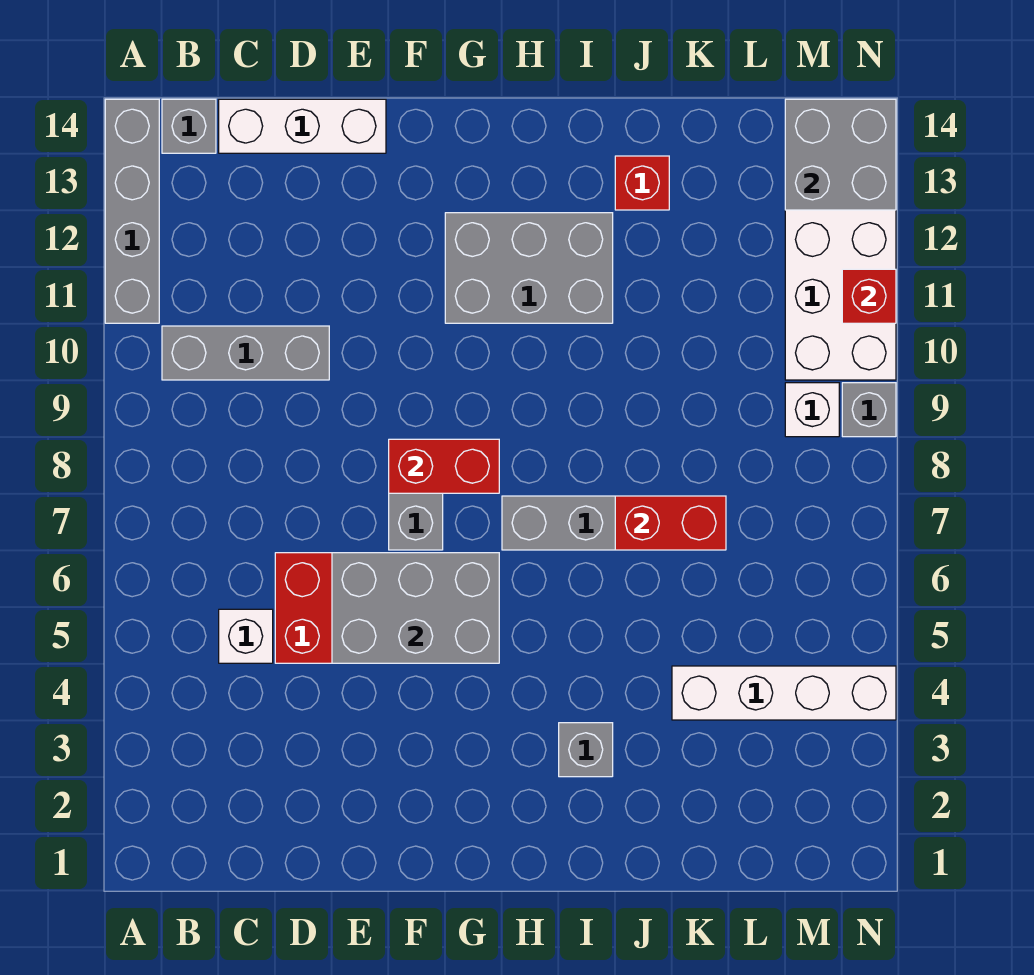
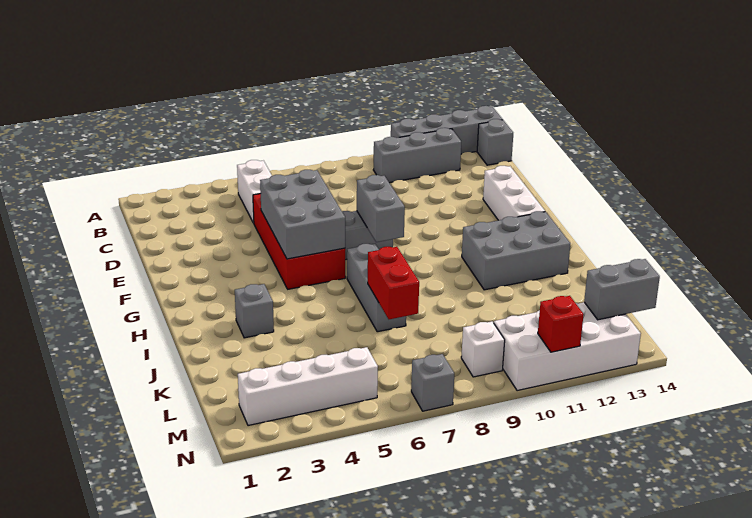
grey brick B10:D10 level 1 -> grey brick B10:B12 level 1
white brick C5 level 1 -> white brick B5:C5 level 1
white brick C14:E14 level 1 -> white brick E13:G13 level 1
red brick F8:G8 level 2 -> grey brick F8:G8 level 2
grey brick G11:I12 level 1 -> grey brick H11:I13 level 1
red brick J13 level 1 -> none
white brick K4:N4 level 1 -> white brick M2:M5 level 1
grey brick M13:N14 level 2 -> grey brick M13:M14 level 2
grey brick N9 level 1 -> grey brick N7 level 1

